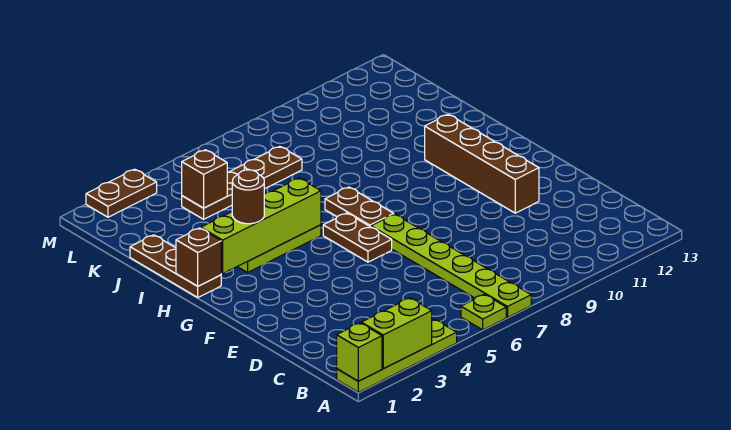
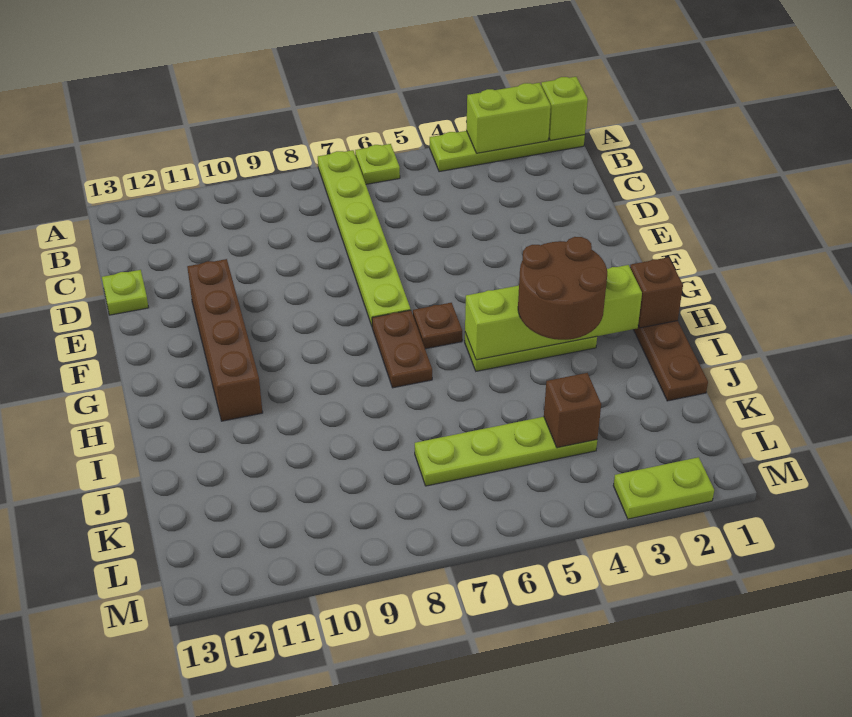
none -> lime plate D13 level 1
brown plate F6:G6 level 1 -> brown plate G6 level 1
brown round brick H3 level 3 -> brown round brick H3:I4 level 3
brown plate K4:K7 level 1 -> lime plate K4:K7 level 1
brown plate M2:M3 level 1 -> lime plate M2:M3 level 1

